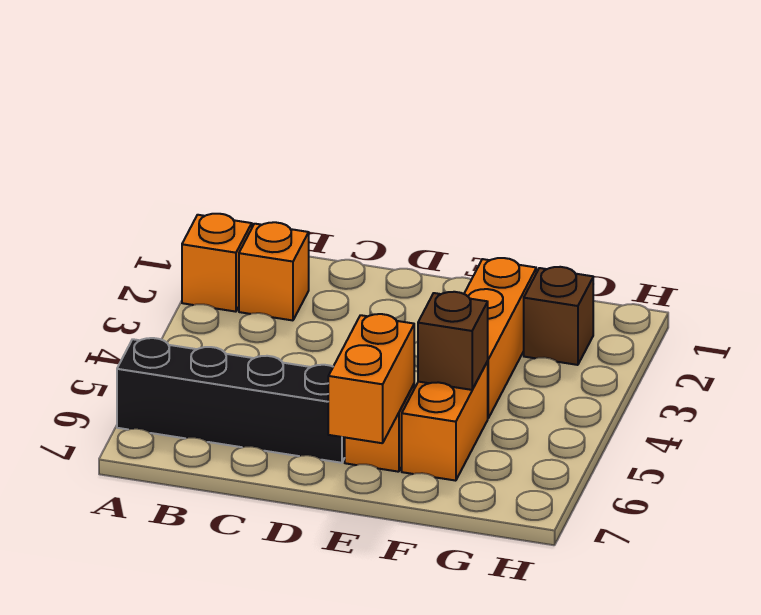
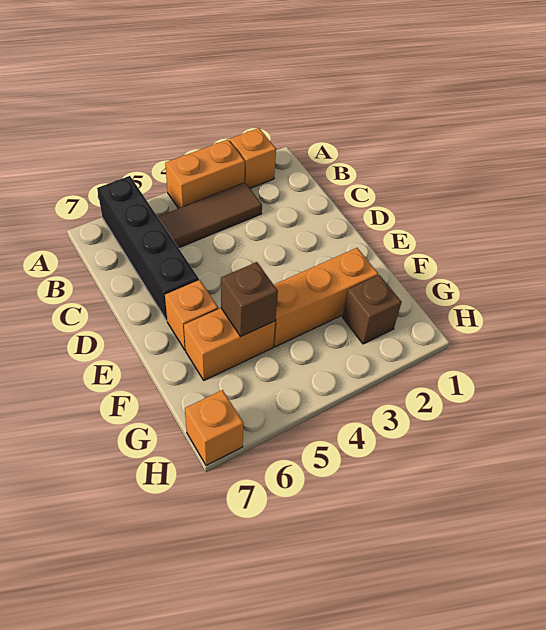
orange brick B2 level 1 -> orange brick H7 level 1
none -> brown tile B3:B5 level 1
orange brick E6:E7 level 2 -> orange brick A3:A4 level 1

